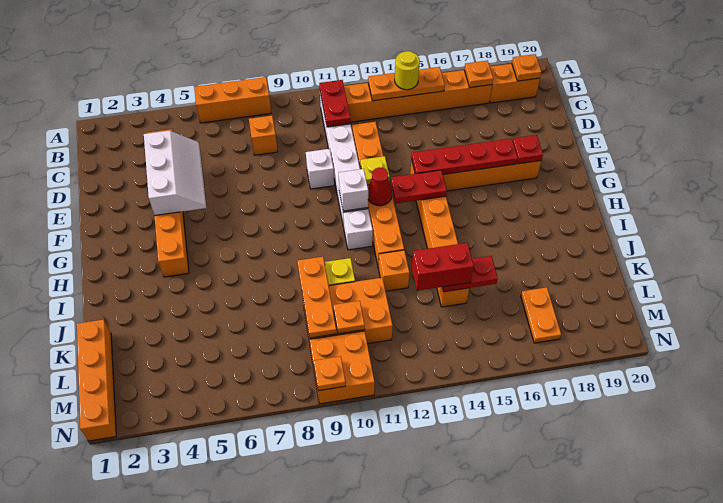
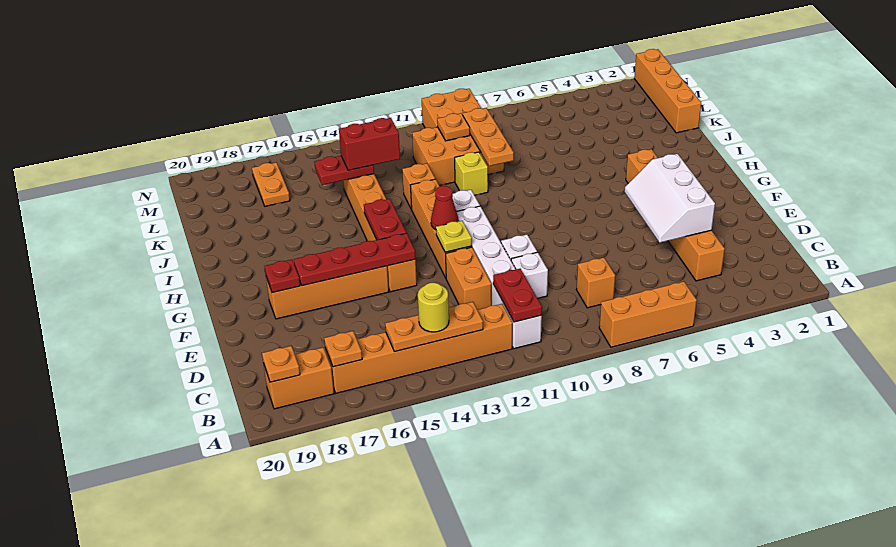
white brick G11 level 2 -> white brick D10 level 1
red plate G13:G14 level 2 -> red plate G14:H14 level 2
orange plate N9 level 2 -> none

